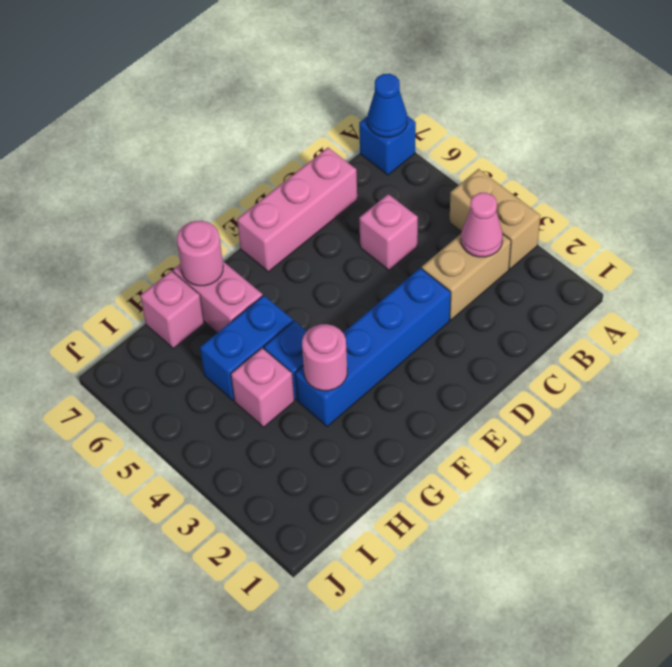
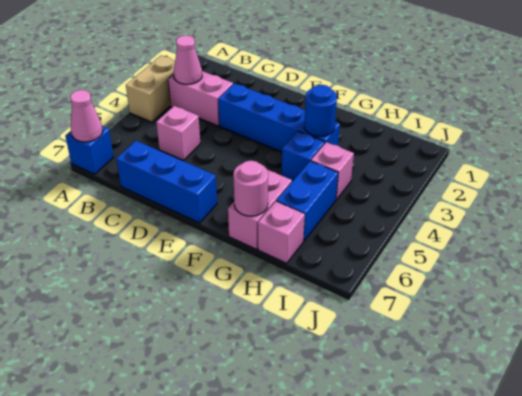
blue cone A7 level 2 -> pink cone A7 level 2
tan brick B3:C3 level 1 -> pink brick B3:C3 level 1
pink brick C7:E7 level 1 -> blue brick C7:E7 level 1
pink round brick G3 level 2 -> blue round brick G3 level 2
blue brick G5:H5 level 1 -> blue brick H5:H6 level 1

